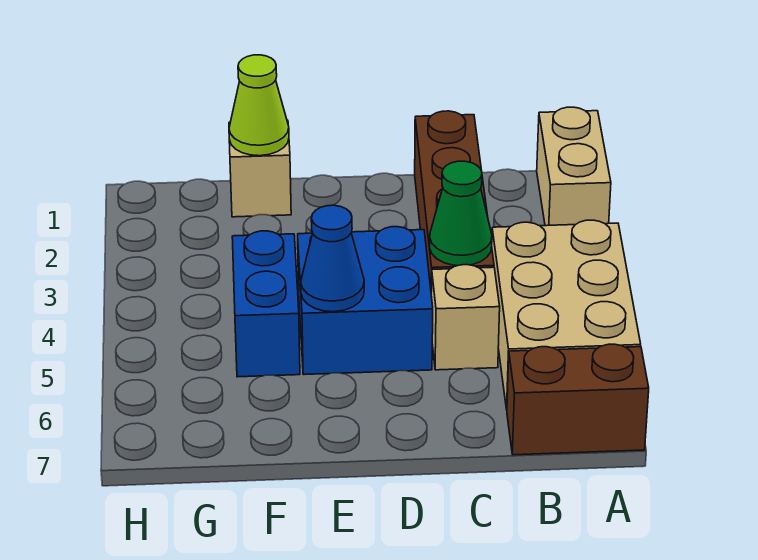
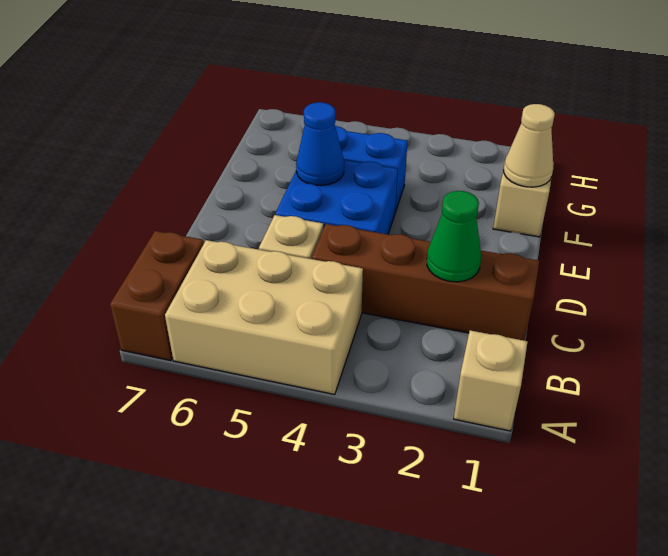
tan brick A1:A2 level 1 -> tan brick A1 level 1
green cone C4 level 2 -> green cone C2 level 2
lime cone F1 level 2 -> tan cone F1 level 2

